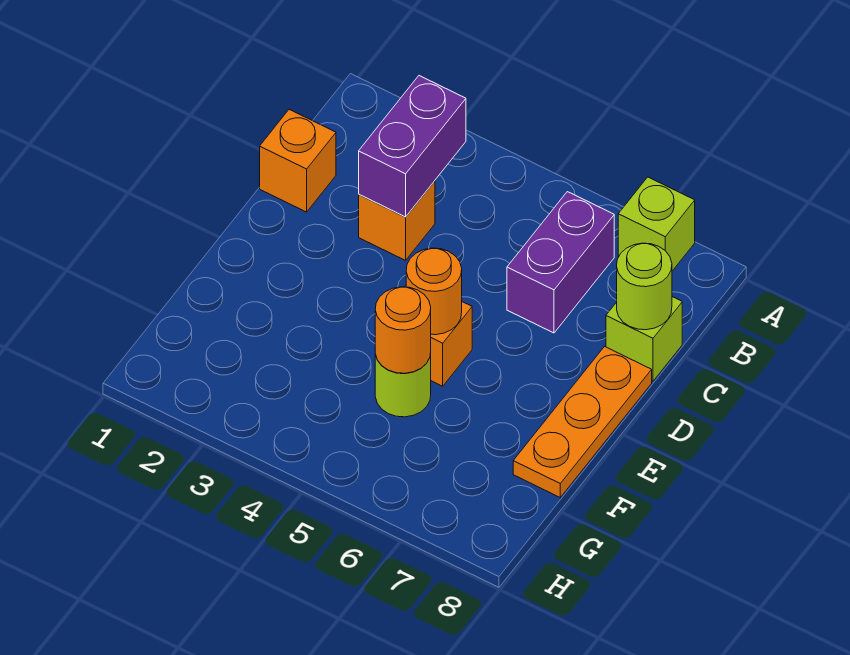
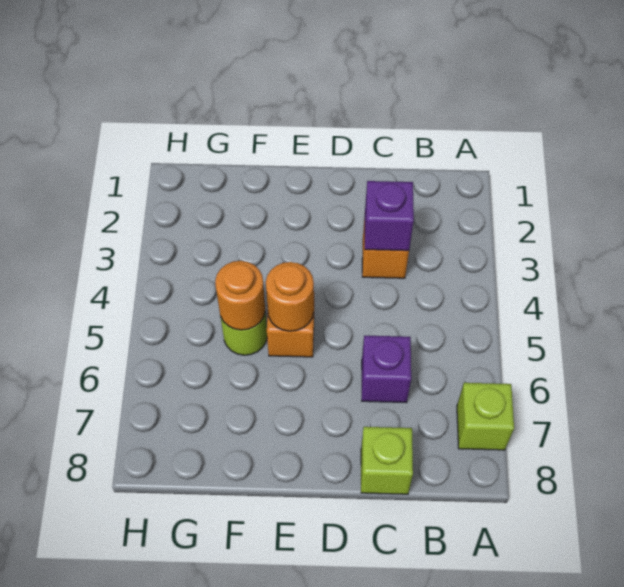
purple brick B3:C3 level 2 -> purple brick C3 level 2
purple brick B6:C6 level 1 -> purple brick C6 level 1
orange brick C1 level 1 -> none
lime round brick C8 level 2 -> none
orange plate D8:F8 level 1 -> none

